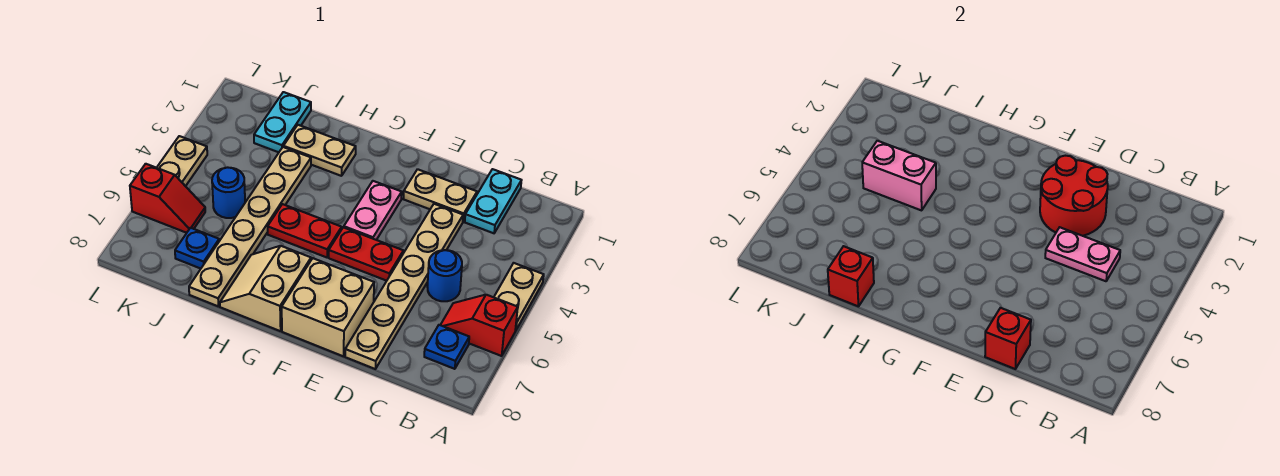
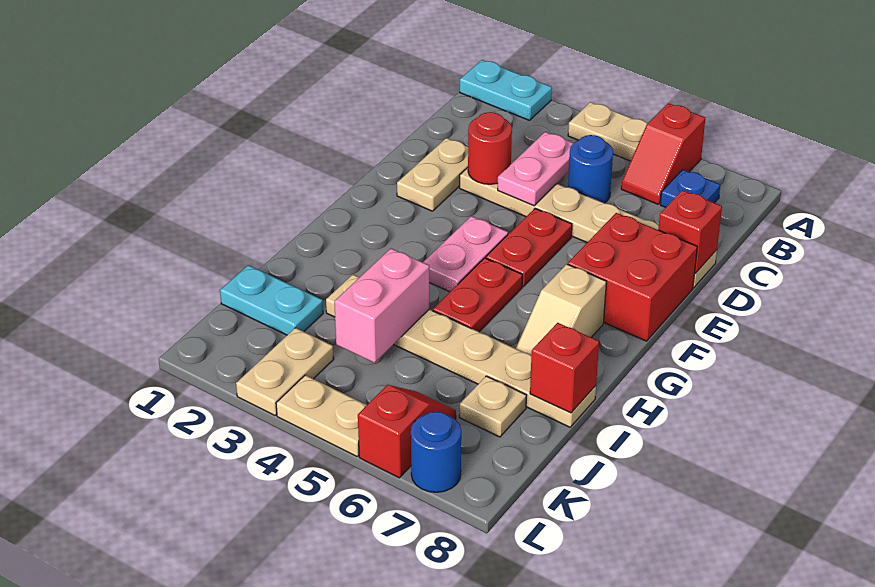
cyan plate C1:C2 level 1 -> cyan plate A1:A2 level 1
red round brick D2:E3 level 2 -> red round brick D3 level 2
tan brick E7:F8 level 1 -> red brick E7:F8 level 1
pink plate F3:F4 level 1 -> pink plate F4:G4 level 1
tan slope G7:H8 level 1 top G -> tan slope G7:H7 level 1 top G
tan plate H2:I2 level 1 -> tan plate K3:L3 level 1
blue round brick J5 level 1 -> blue round brick L7 level 1
blue plate J7 level 1 -> tan plate J7 level 1

